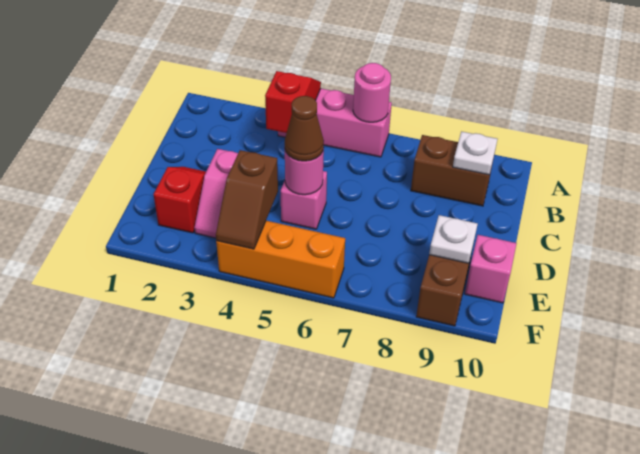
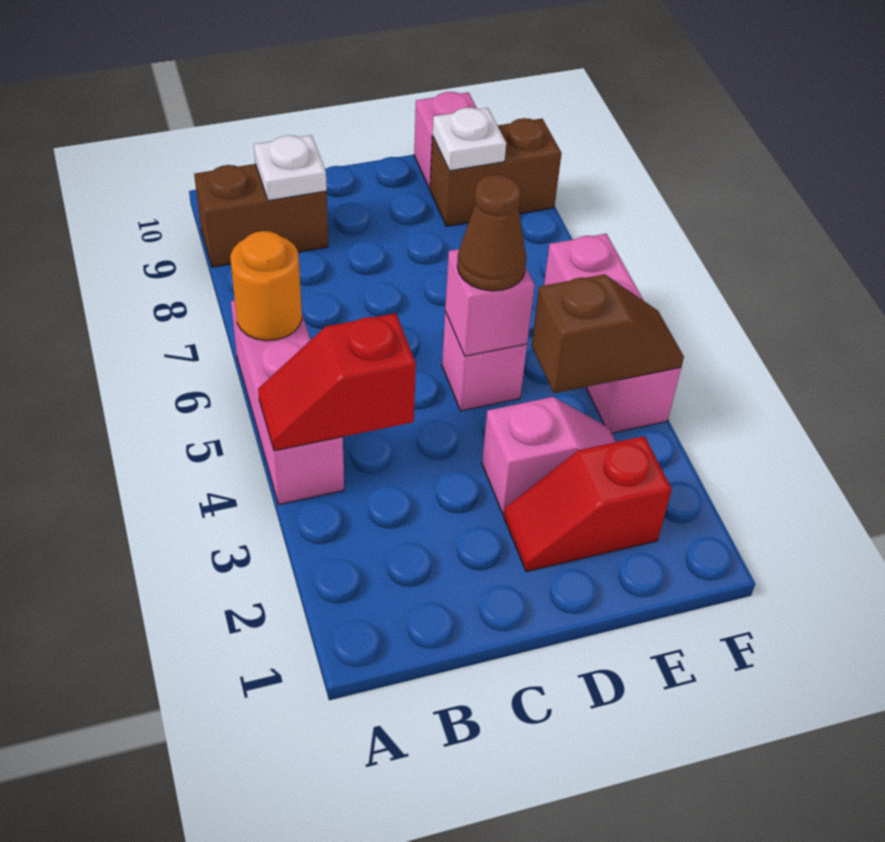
pink round brick A6 level 2 -> orange round brick A6 level 2
brown brick B8:B9 level 1 -> brown brick A9:B9 level 1
pink round brick D5 level 2 -> pink brick D5 level 2
orange brick F4:F6 level 1 -> pink brick F4:F6 level 1

